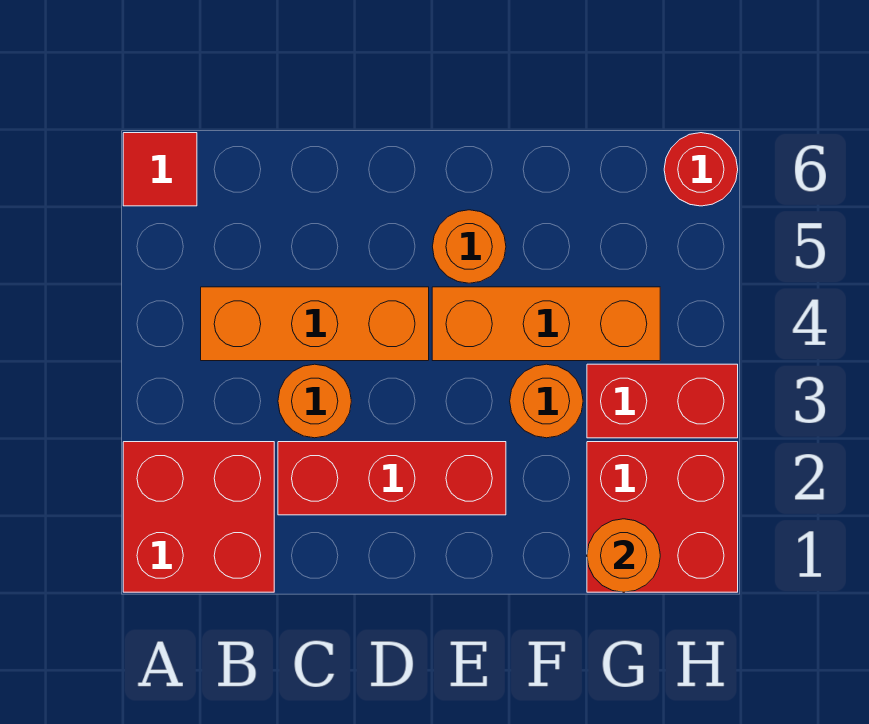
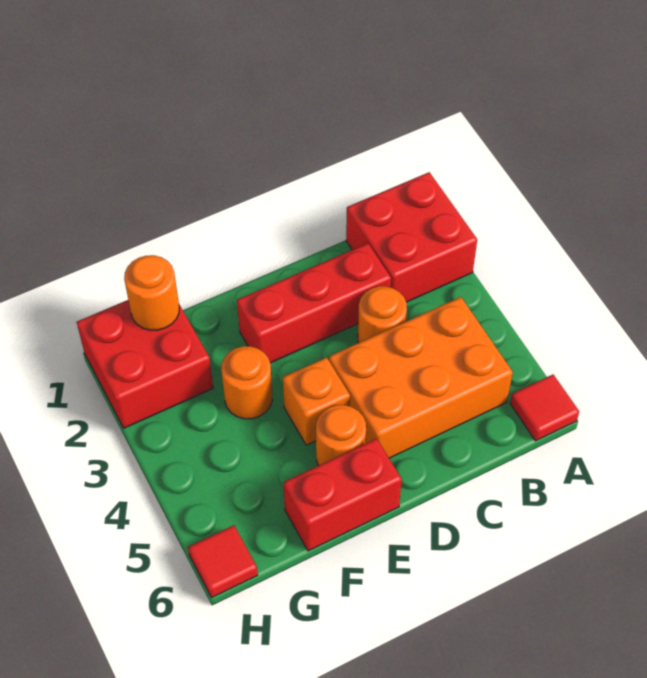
orange brick B4:D4 level 1 -> orange brick B4:D5 level 1
orange brick E4:G4 level 1 -> orange brick E4 level 1
red brick G3:H3 level 1 -> red brick E6:F6 level 1
red round brick H6 level 1 -> red tile H6 level 1

